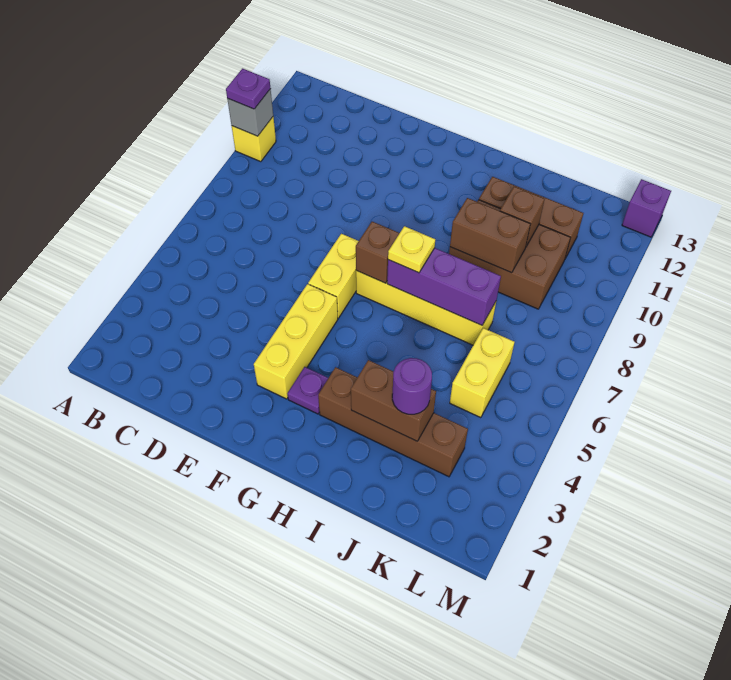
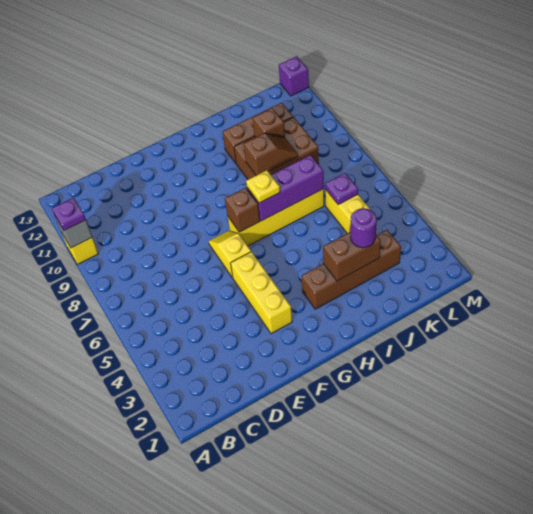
yellow brick F6:F7 level 1 -> yellow slope F6:F7 level 1 top 6
purple plate G3 level 1 -> purple plate K6 level 2
brown brick I9:J9 level 2 -> brown slope I9:J9 level 2 top I

